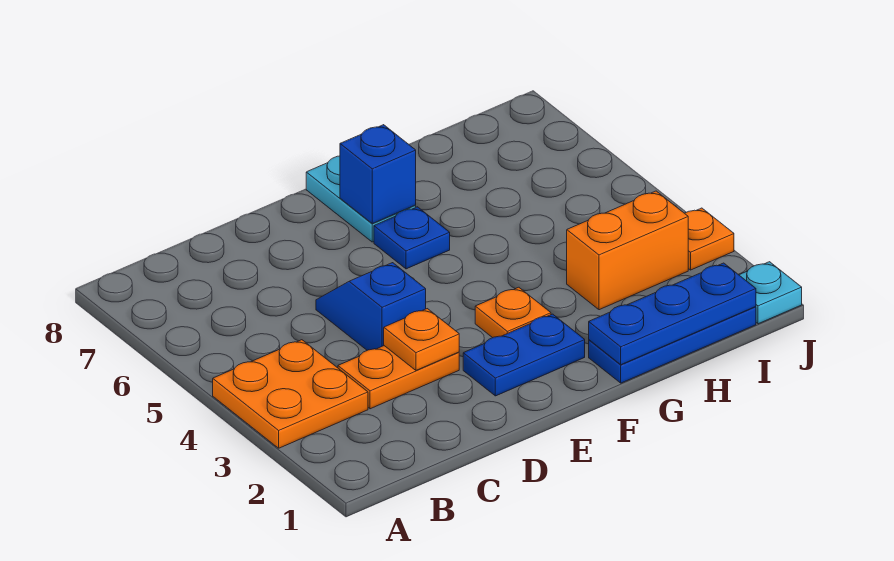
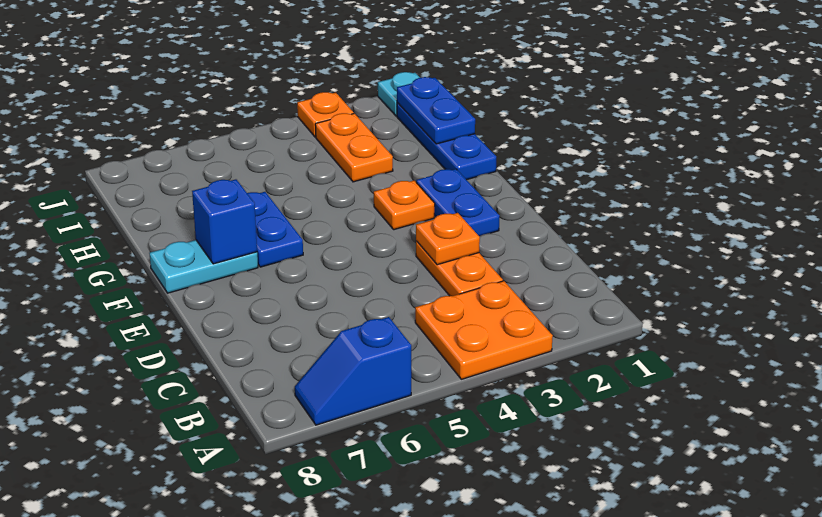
blue slope D4:D5 level 1 top 4 -> blue slope A6:A7 level 1 top 6
blue plate F6 level 1 -> blue plate F6:G6 level 1
blue plate G1:I1 level 2 -> blue plate H1:I1 level 2
orange brick H3:I3 level 1 -> orange plate H3:I3 level 1

